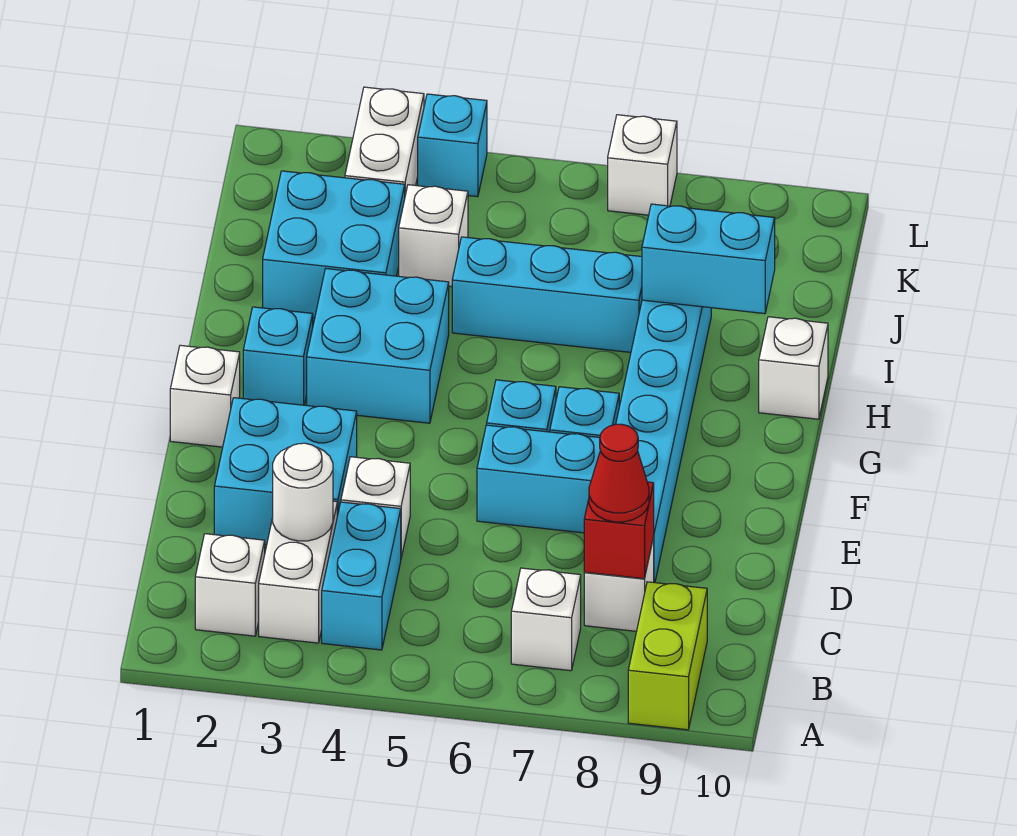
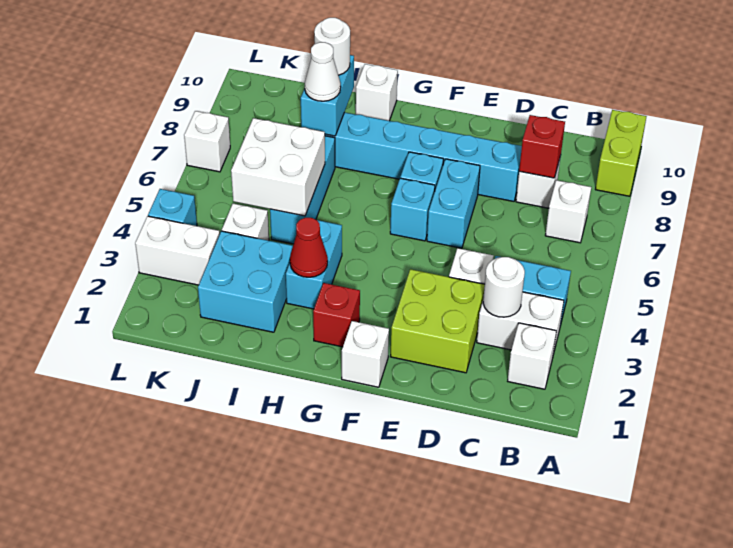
lime brick A9:B9 level 1 -> lime brick A9:A10 level 1
red cone C8 level 3 -> red cone H3 level 2
cyan brick D2:E3 level 1 -> lime brick D2:E3 level 1
cyan brick G2 level 1 -> red brick G2 level 1
cyan brick G3:H4 level 1 -> cyan brick H3:H4 level 1
none -> white brick I5:J6 level 2
none -> white cone I8 level 3
none -> white round brick I9 level 3

